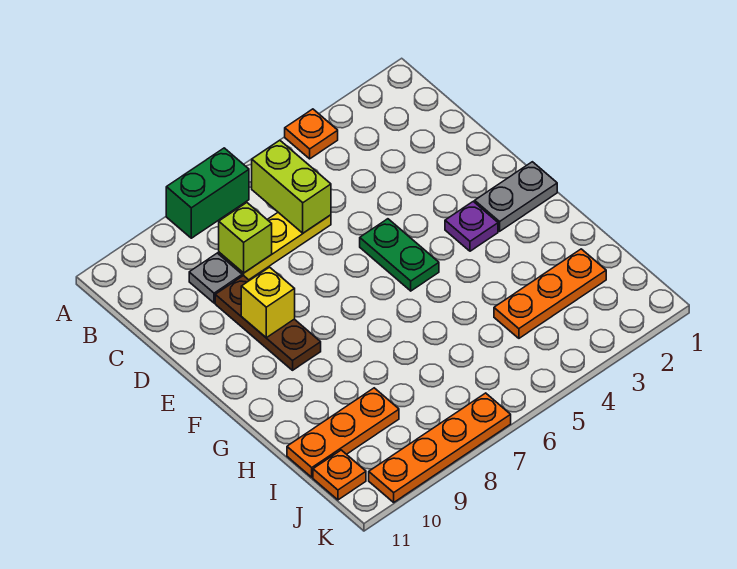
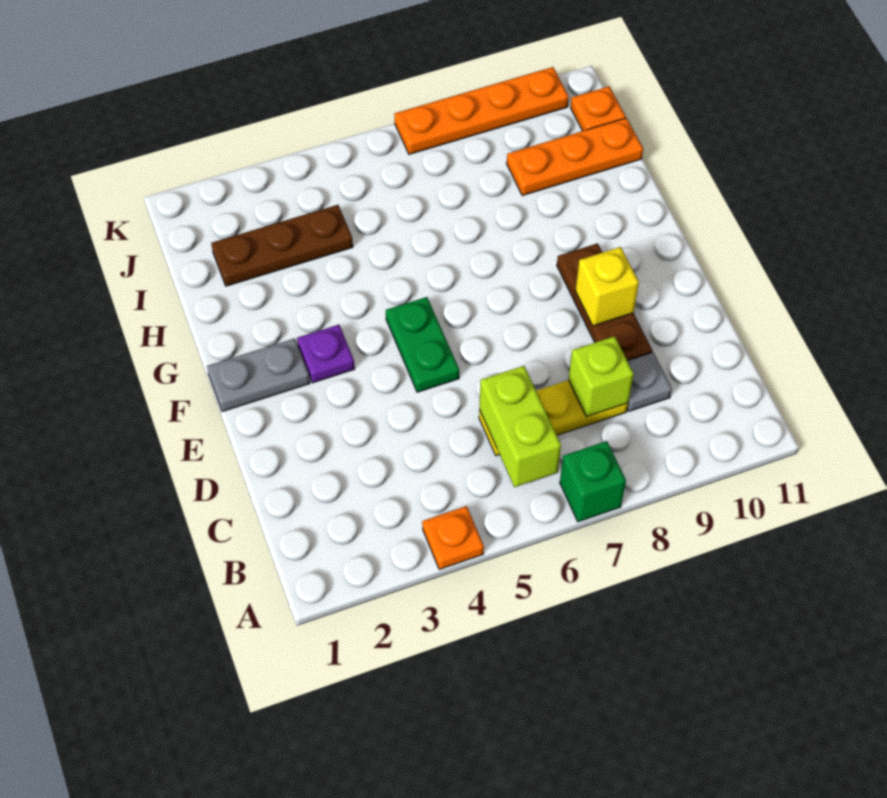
green brick A7:A8 level 1 -> green brick A7 level 1
orange plate I2:I4 level 1 -> brown plate I2:I4 level 1

